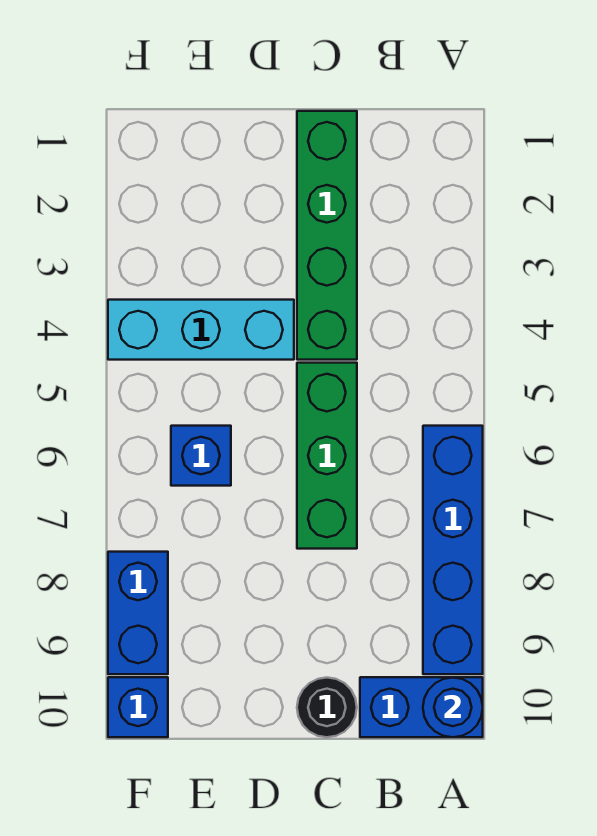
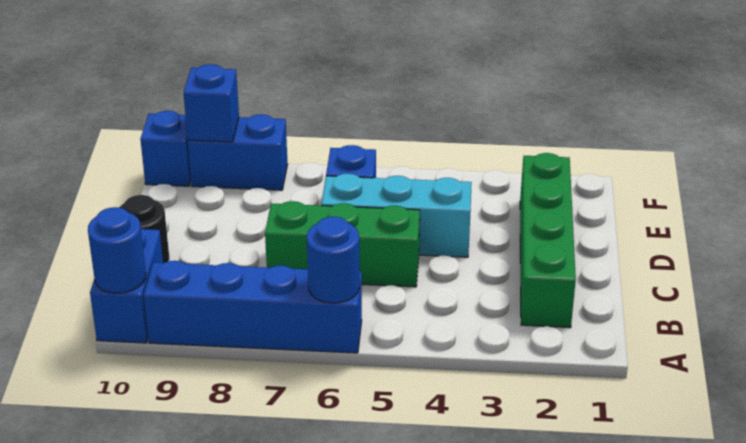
none -> blue round brick A6 level 2
green brick C1:C4 level 1 -> green brick B2:E2 level 1
cyan brick D4:F4 level 1 -> cyan brick D4:D6 level 1
none -> blue brick F9 level 2

